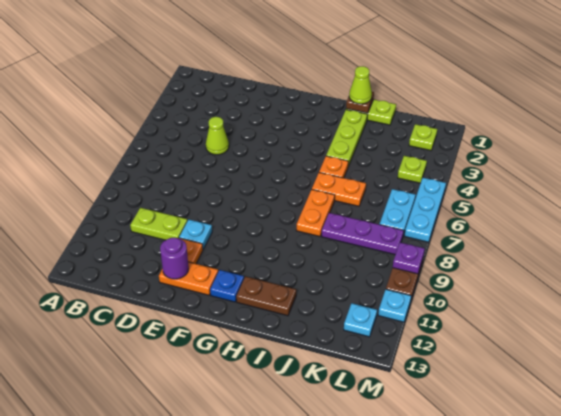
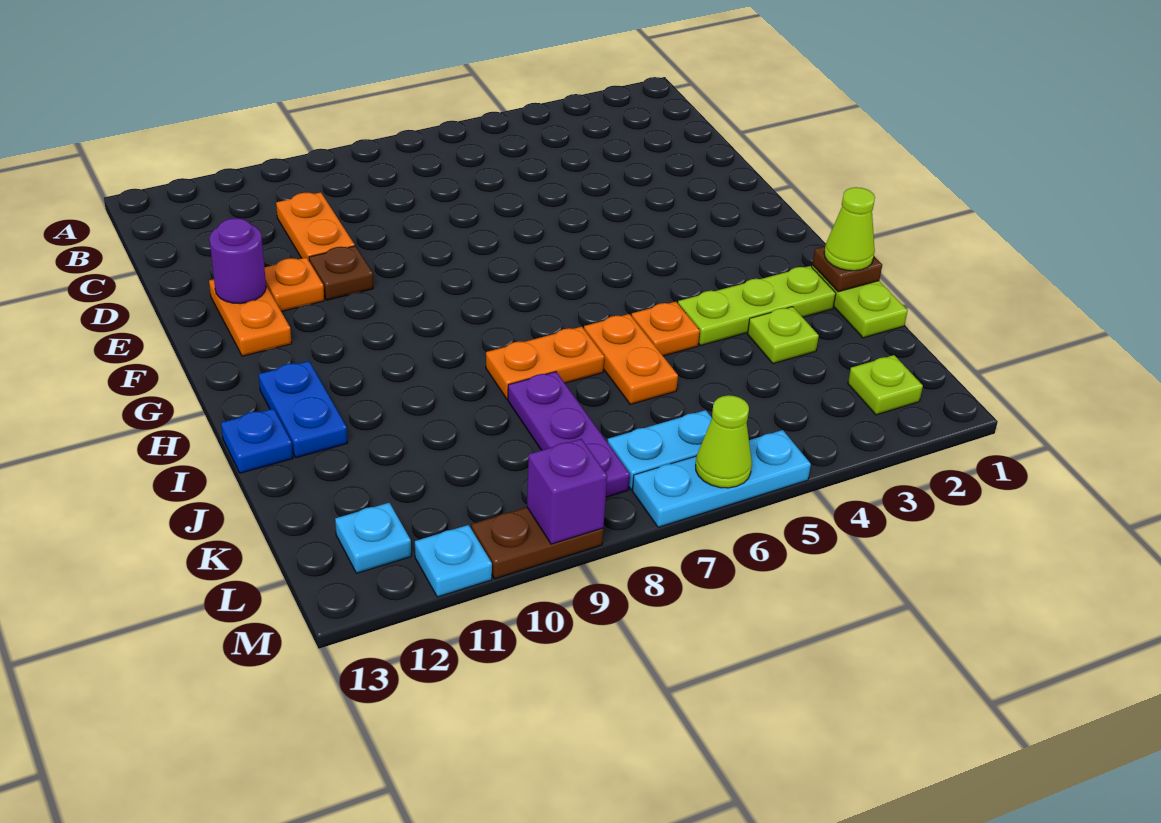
lime plate C10:D10 level 1 -> orange plate C10:D10 level 1
lime cone D5 level 1 -> lime cone M6 level 2
cyan plate E10 level 1 -> brown plate E10 level 1
blue plate G12 level 1 -> blue plate I13 level 1
brown plate H12:I12 level 1 -> blue plate H12:I12 level 1
lime plate L4 level 1 -> lime plate J3 level 1
purple plate M9 level 2 -> purple brick M9 level 2

